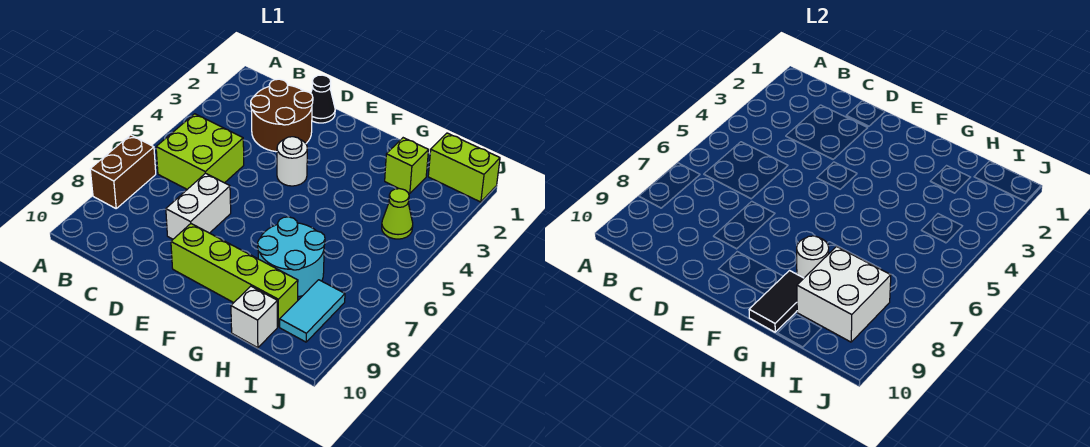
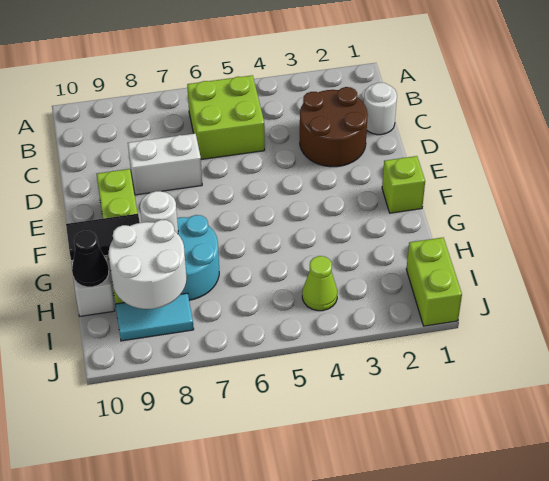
brown brick A7:A8 level 1 -> none
black cone D1 level 1 -> black cone H10 level 2
white round brick E4 level 1 -> white round brick C1 level 1
lime brick H2 level 1 -> lime brick F1 level 1
white brick H8:I9 level 2 -> white round brick H8:I9 level 2

